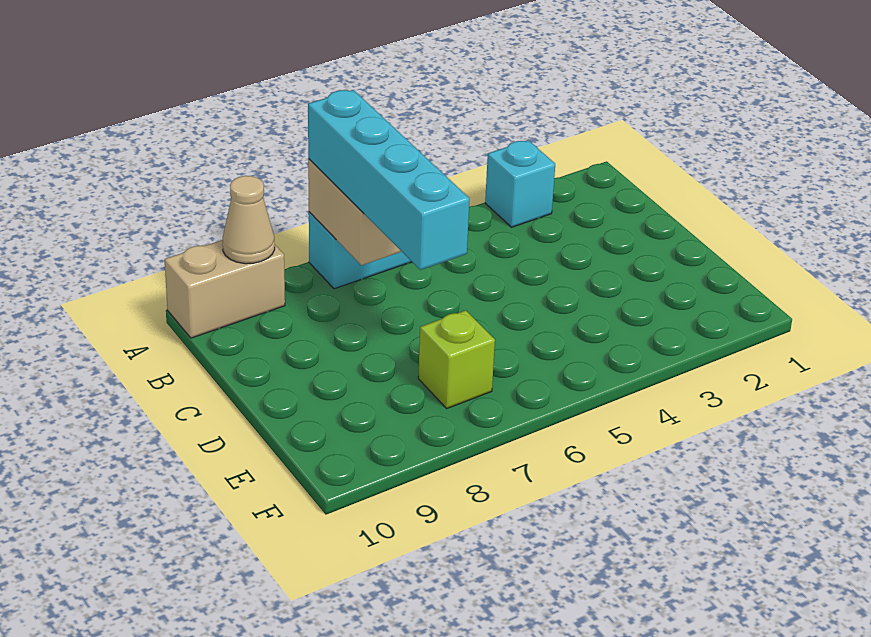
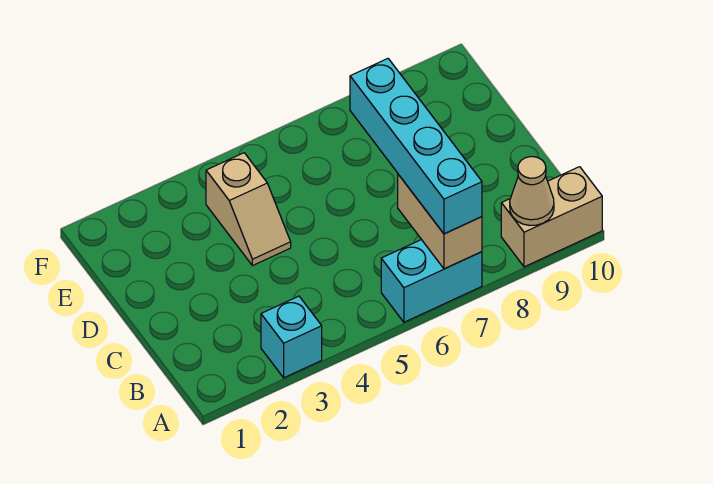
none -> tan slope D4:E4 level 1 top E
lime brick E7 level 1 -> none

